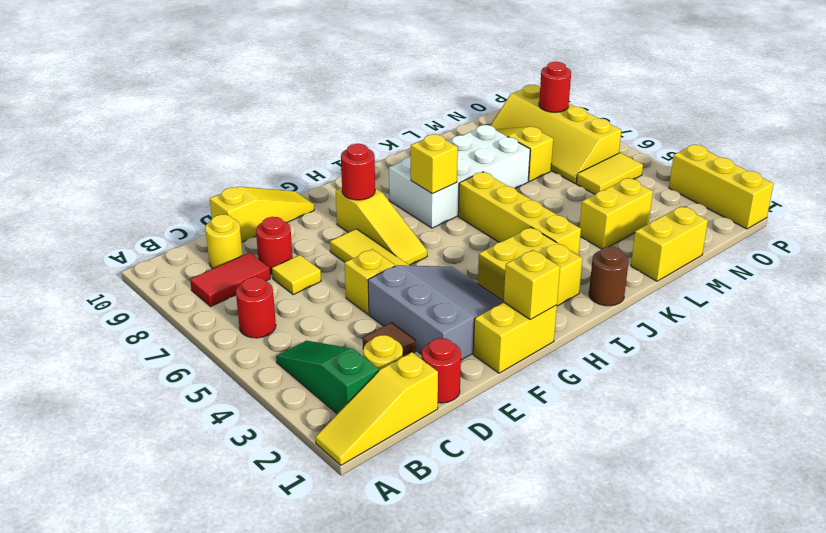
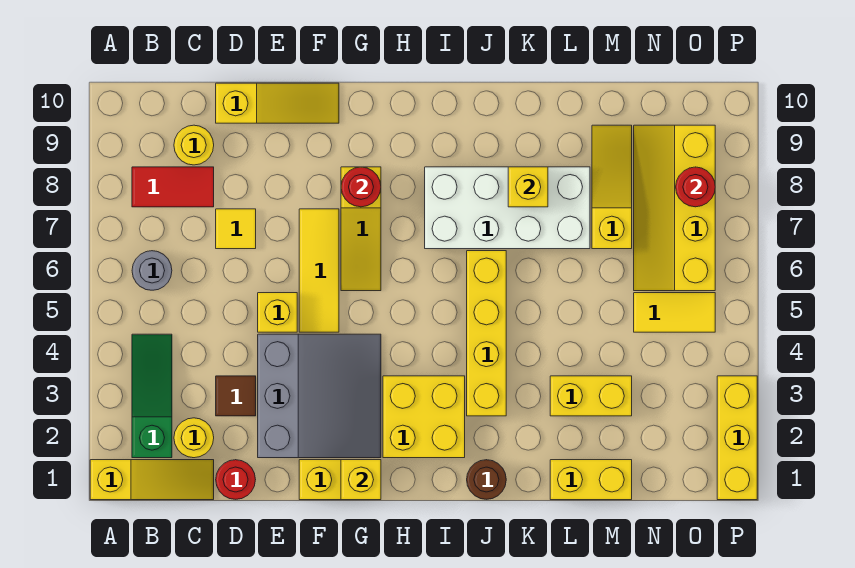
yellow slope A1:C1 level 1 top C -> yellow slope A1:C1 level 1 top A
red round brick B6 level 1 -> grey round brick B6 level 1
red round brick D8 level 1 -> none
yellow brick I7 level 2 -> yellow brick K8 level 2

